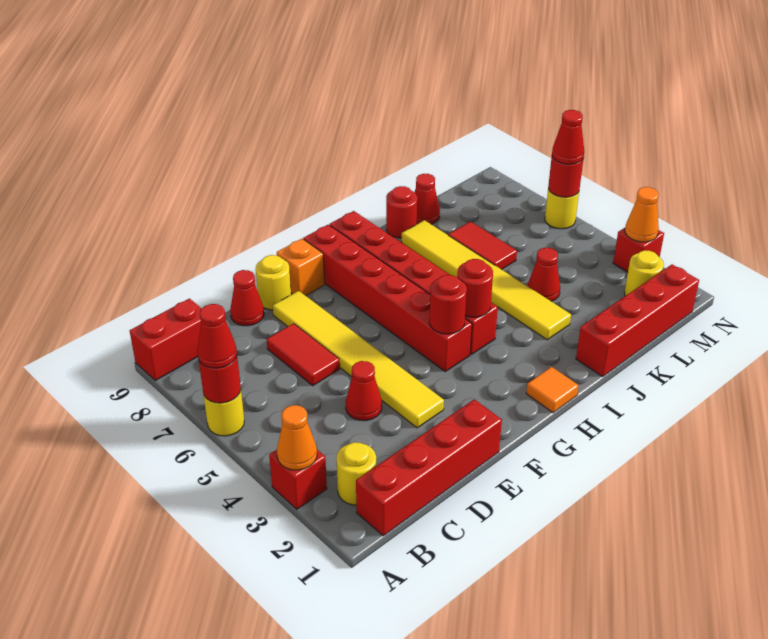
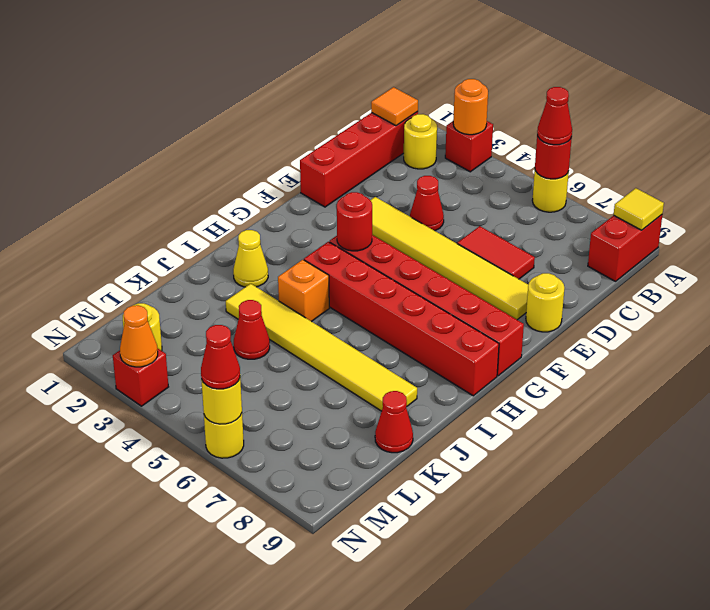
orange cone A3 level 2 -> orange round brick A3 level 2
none -> yellow tile A9 level 2
red cone D9 level 1 -> none
orange brick F9 level 1 -> orange brick I4 level 1
orange tile H1 level 1 -> orange tile B1 level 2
red round brick H4 level 2 -> none
none -> yellow cone I2 level 1
red brick J1:M1 level 1 -> none
red round brick J9 level 1 -> none
red tile K6:K7 level 1 -> none
red round brick N6 level 2 -> yellow round brick N6 level 2

